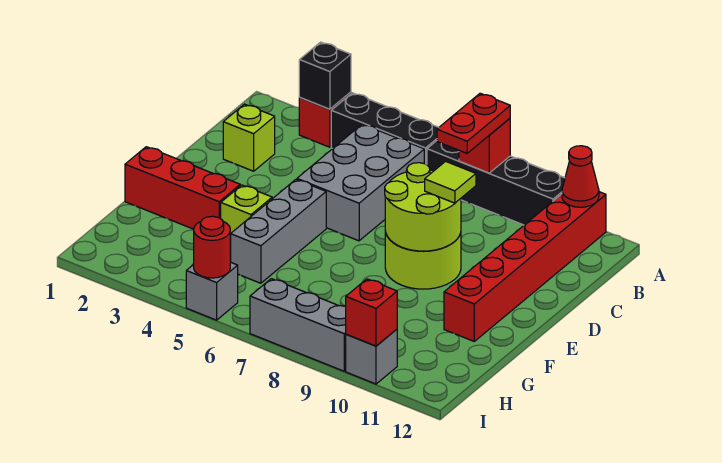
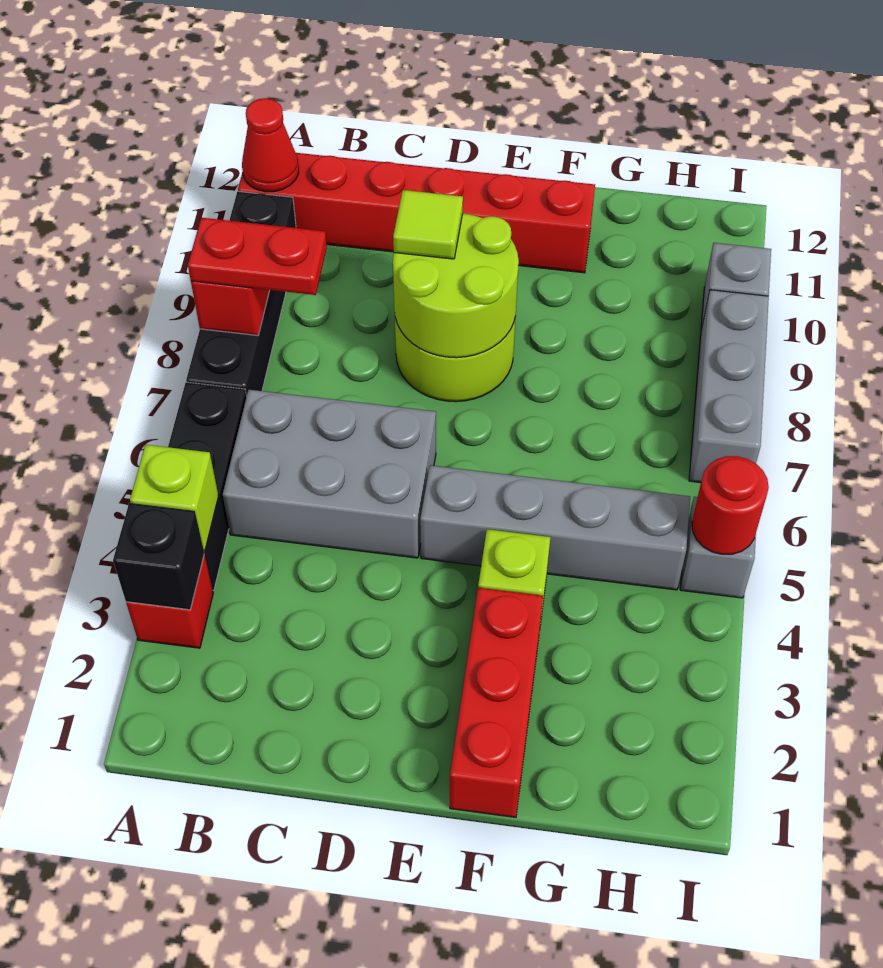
lime brick C2 level 1 -> lime brick A4 level 2
grey brick E5:G5 level 1 -> grey brick E5:H5 level 1
red brick I10 level 2 -> none

